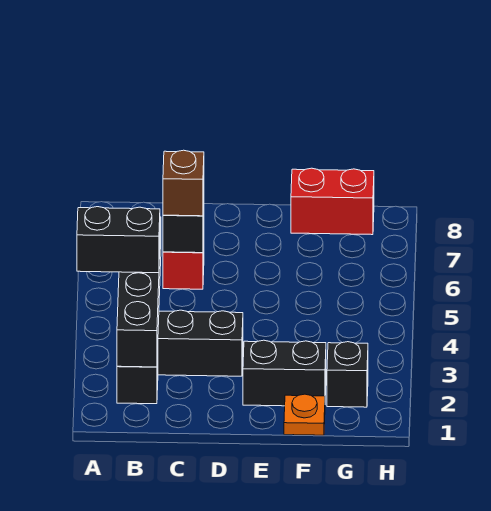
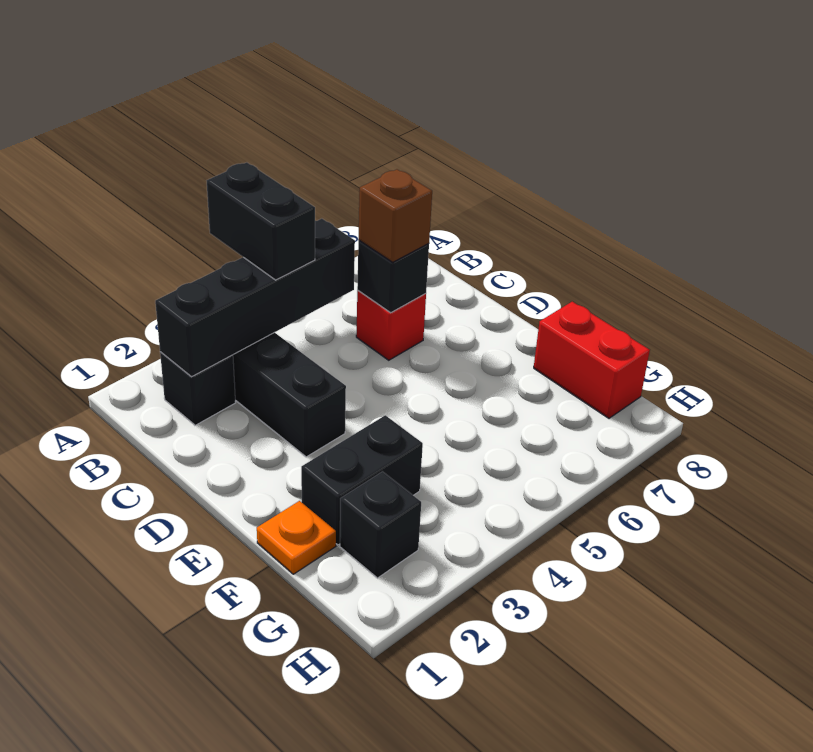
black brick E2:F2 level 1 -> black brick F2:F3 level 1

